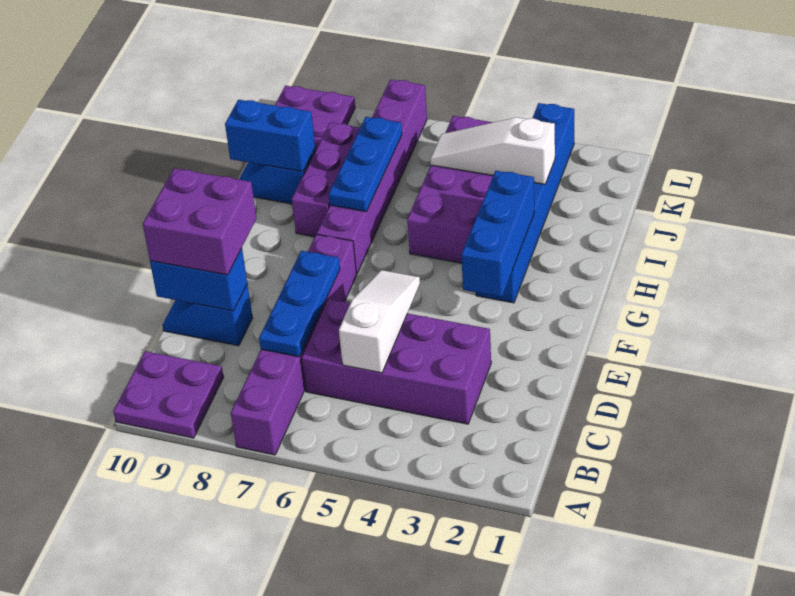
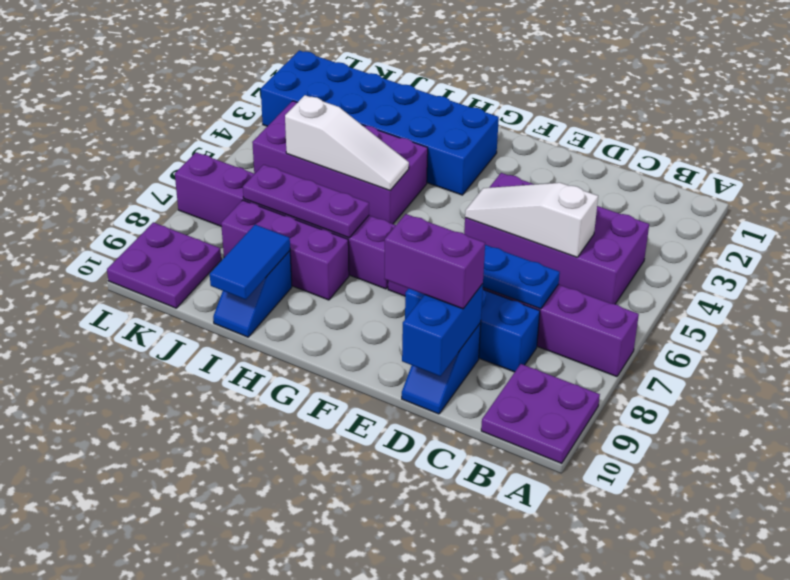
purple brick C3:D6 level 1 -> purple brick B4:E5 level 1
purple brick D9:E10 level 3 -> purple brick D9:E9 level 3
blue brick F3:H3 level 2 -> blue brick C8:E8 level 1
blue brick G3:L3 level 1 -> blue brick G2:L3 level 1
blue plate H7:J7 level 2 -> purple plate H7:J7 level 2
blue brick I9:I10 level 2 -> blue tile I9:I10 level 2
white slope J3:J5 level 2 top 3 -> white slope H5:J5 level 2 top J

